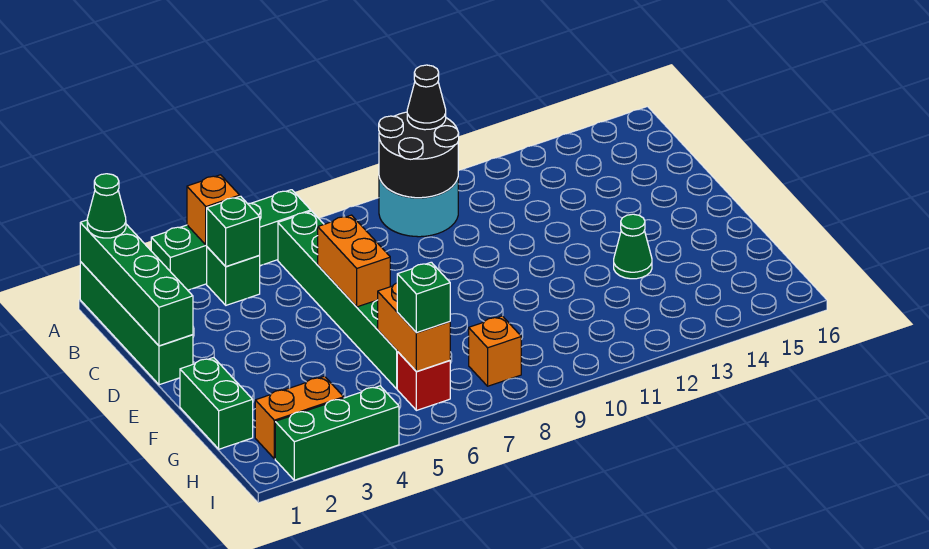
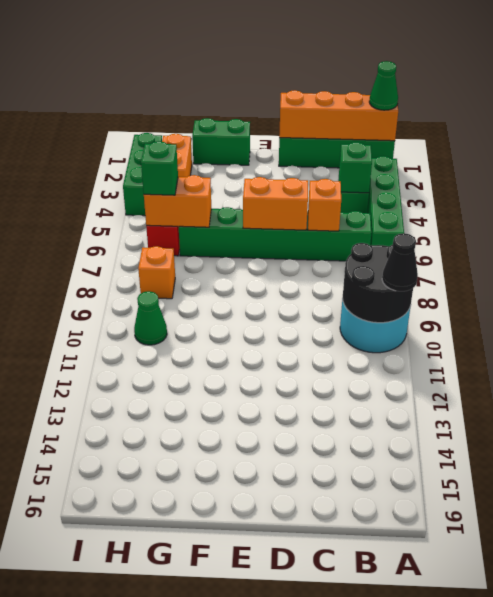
green brick A1:D1 level 2 -> orange brick A1:D1 level 2
orange brick A4 level 2 -> orange brick C6 level 2
green cone F13 level 1 -> green cone H10 level 1

